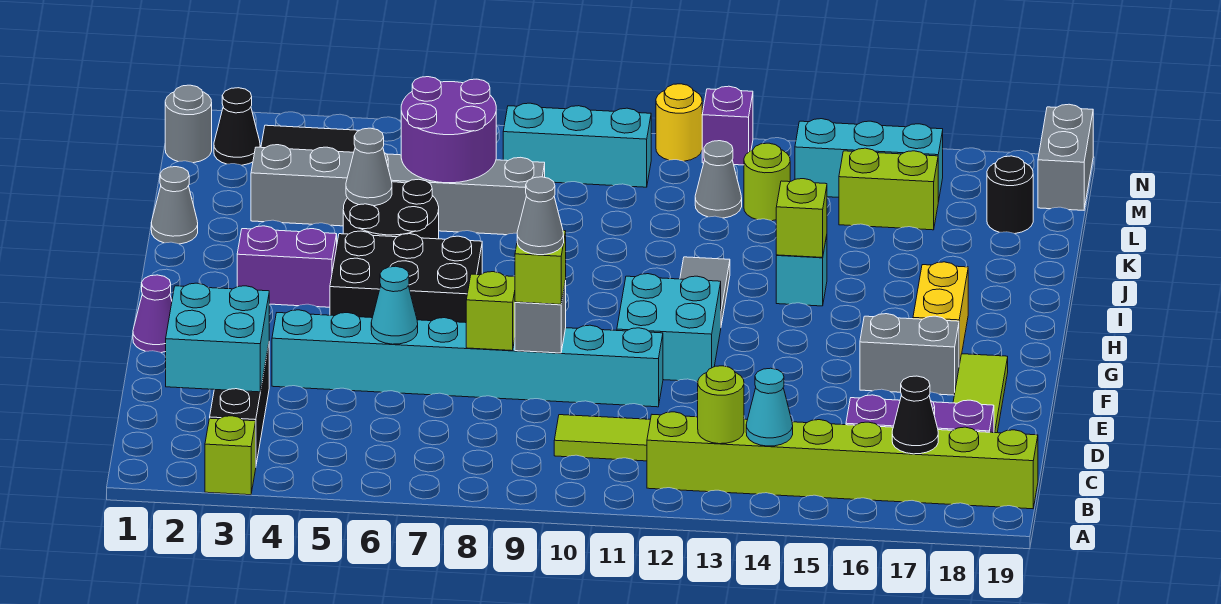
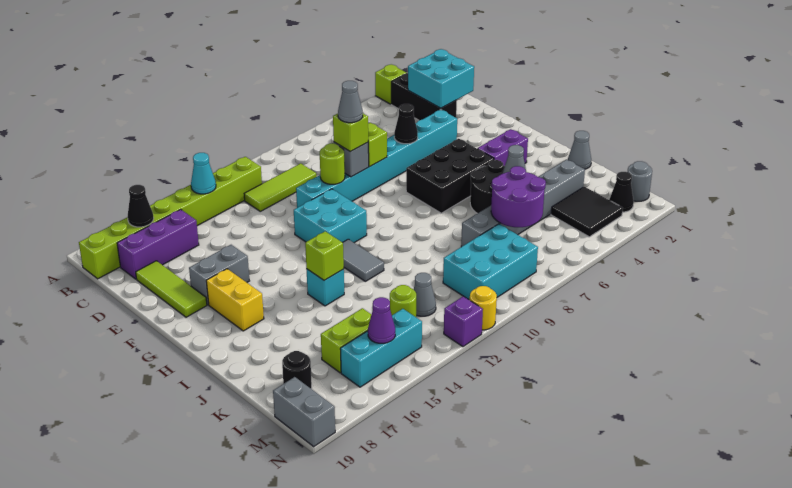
lime round brick B13 level 2 -> lime round brick E10 level 2
cyan cone E6 level 2 -> black cone E6 level 2
purple cone F1 level 1 -> purple cone M15 level 2
cyan brick M8:M10 level 1 -> cyan brick L8:M10 level 1

